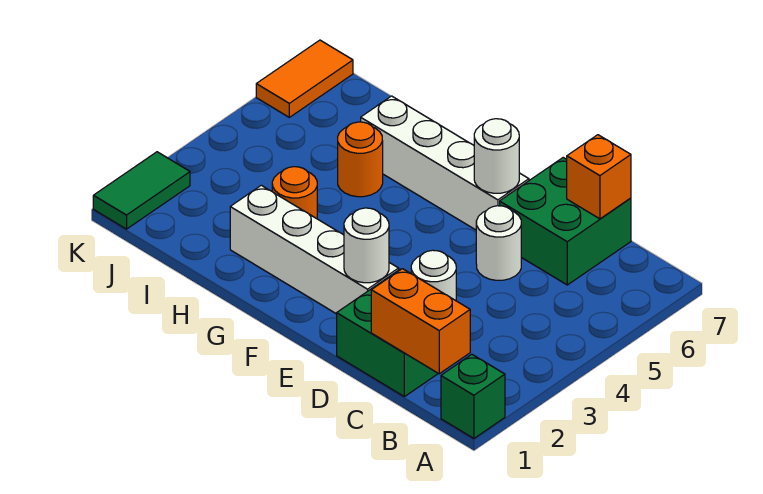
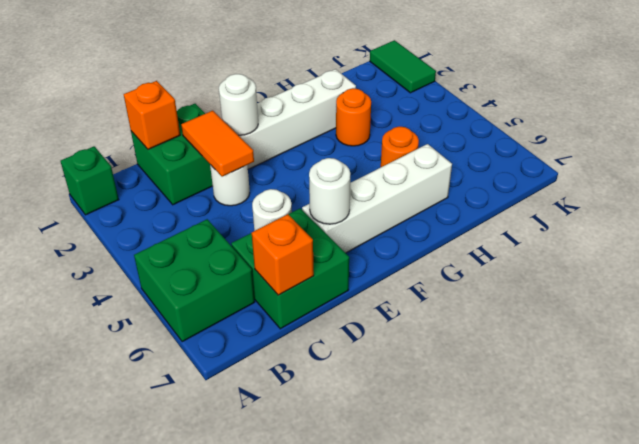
none -> green brick A5:B6 level 1
orange brick B1:C1 level 2 -> orange brick C1 level 2
orange tile K6:K7 level 1 -> orange tile D2:D3 level 2

